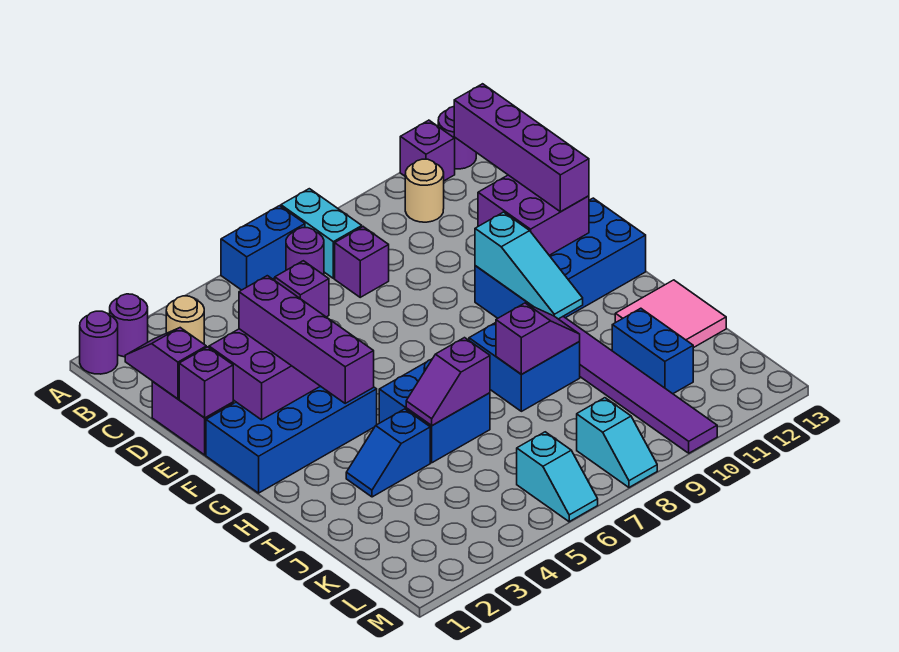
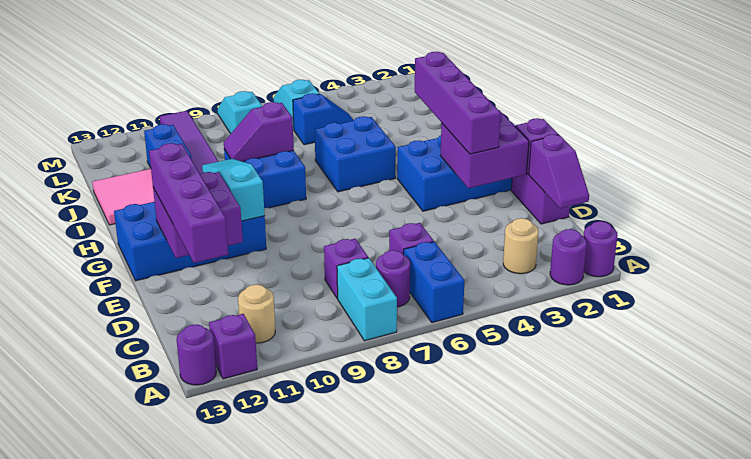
blue brick A6:A7 level 1 -> blue brick A6:B6 level 1
blue slope I3:I4 level 1 top 4 -> blue slope K5:K6 level 1 top 6
purple slope I5:I6 level 2 top 6 -> none

